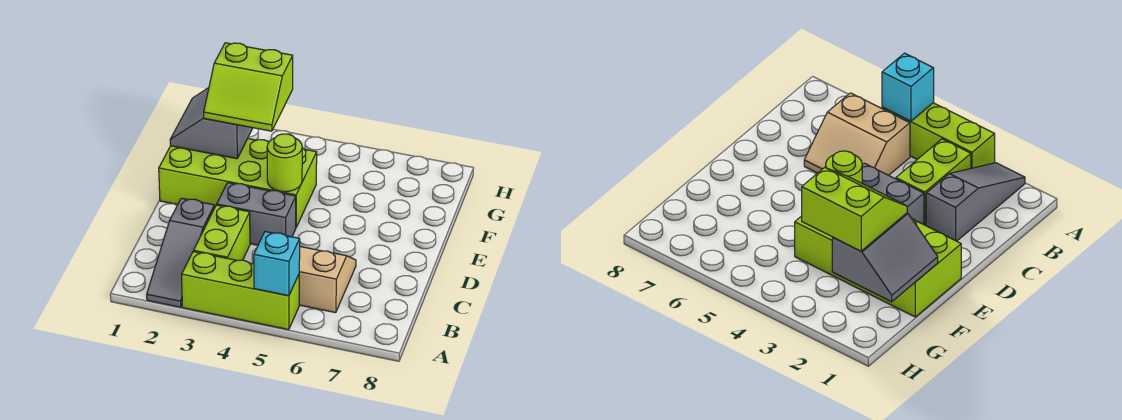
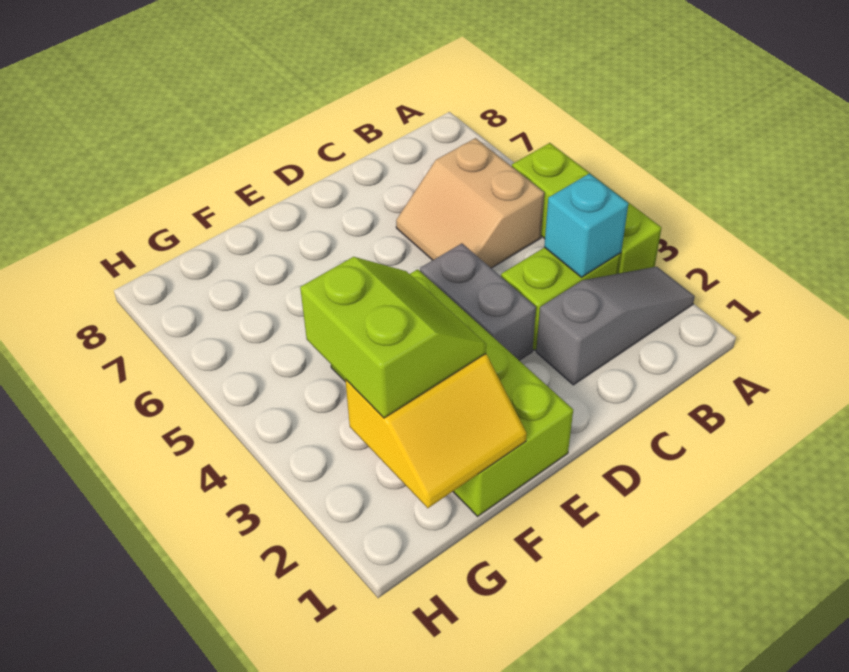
cyan brick A5 level 2 -> cyan brick B3 level 2
lime round brick E4 level 2 -> none
grey slope F1:G2 level 2 top 2 -> yellow slope F1:G2 level 2 top 2

